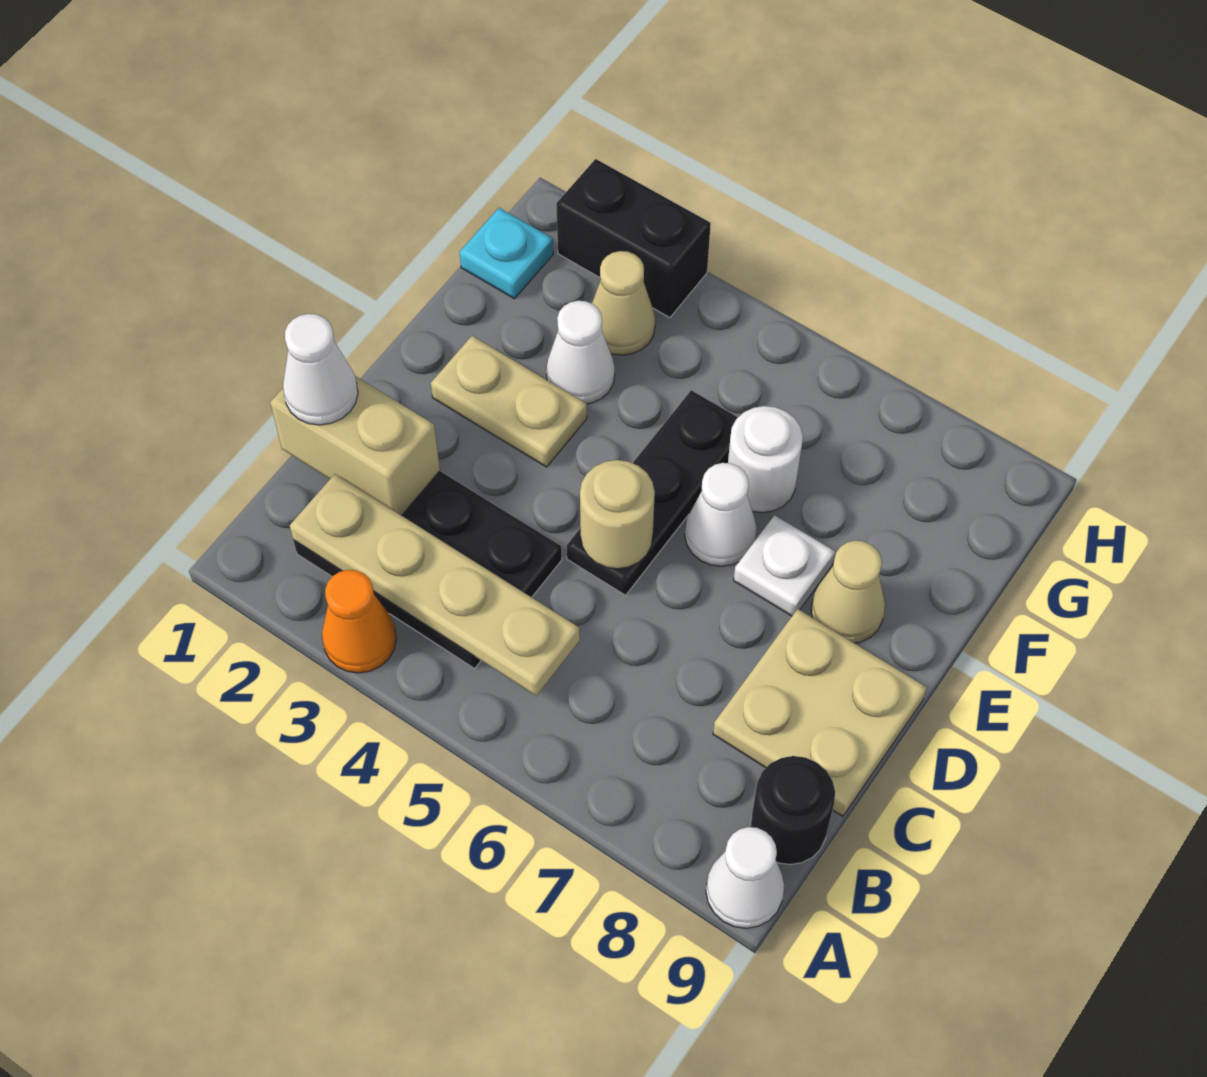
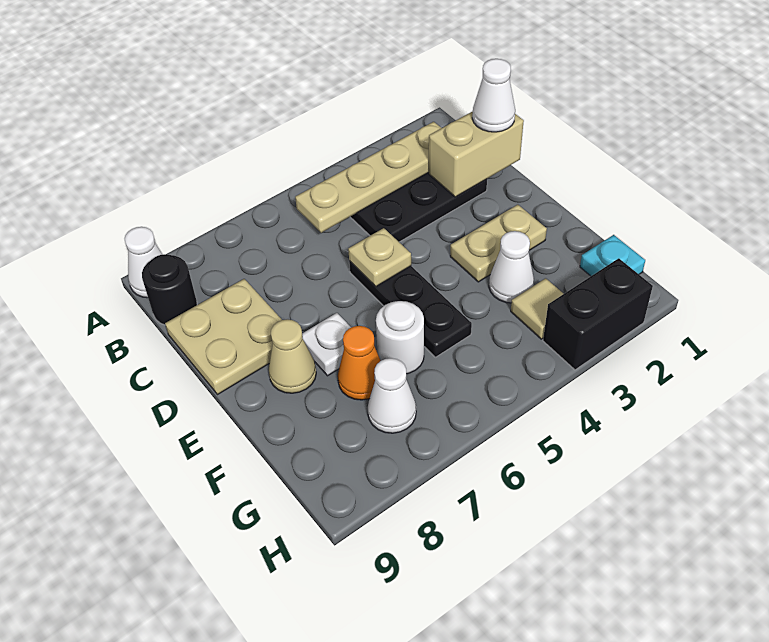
orange cone A3 level 1 -> orange cone F7 level 1
tan round brick D5 level 2 -> tan plate D5 level 2
white cone E6 level 1 -> white cone G7 level 1
tan cone G3 level 1 -> tan tile G3 level 1

